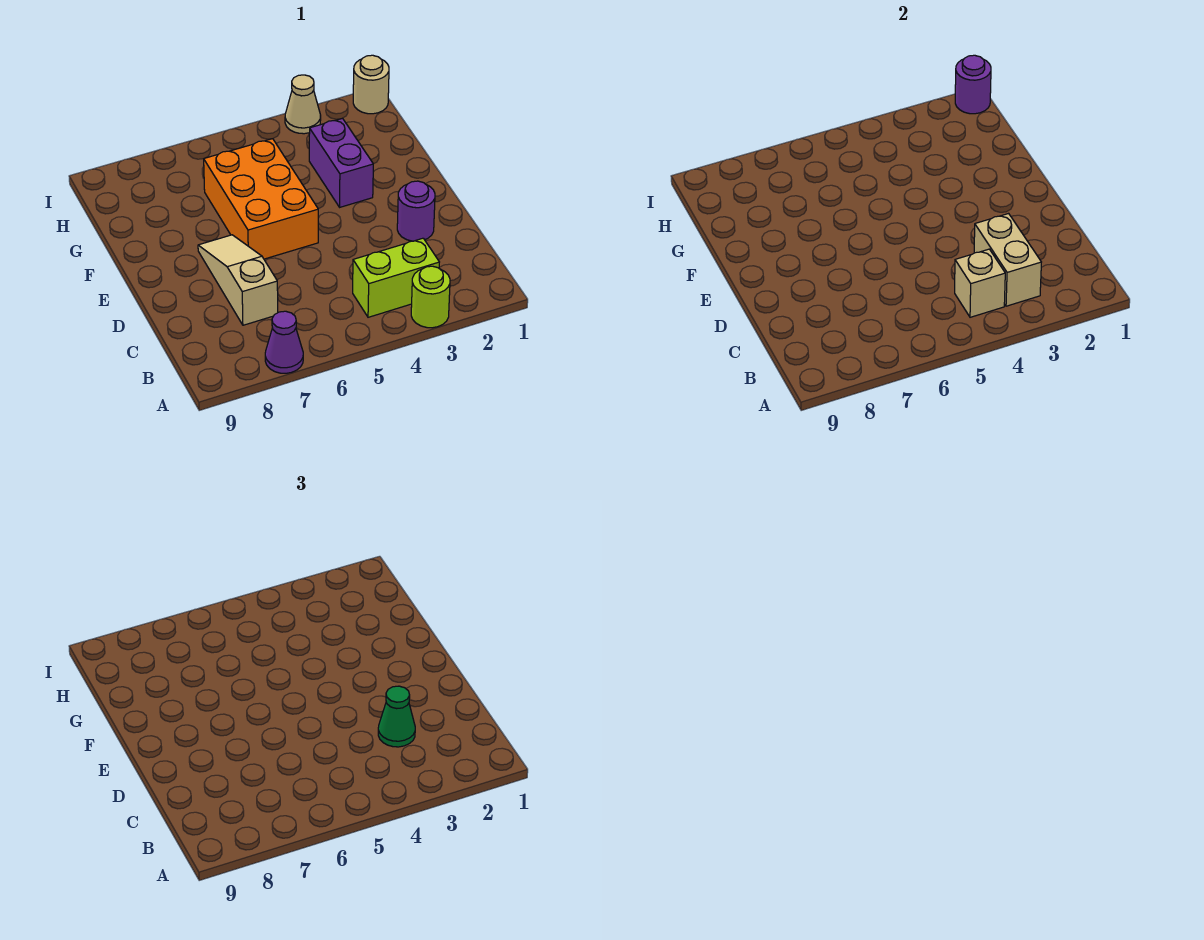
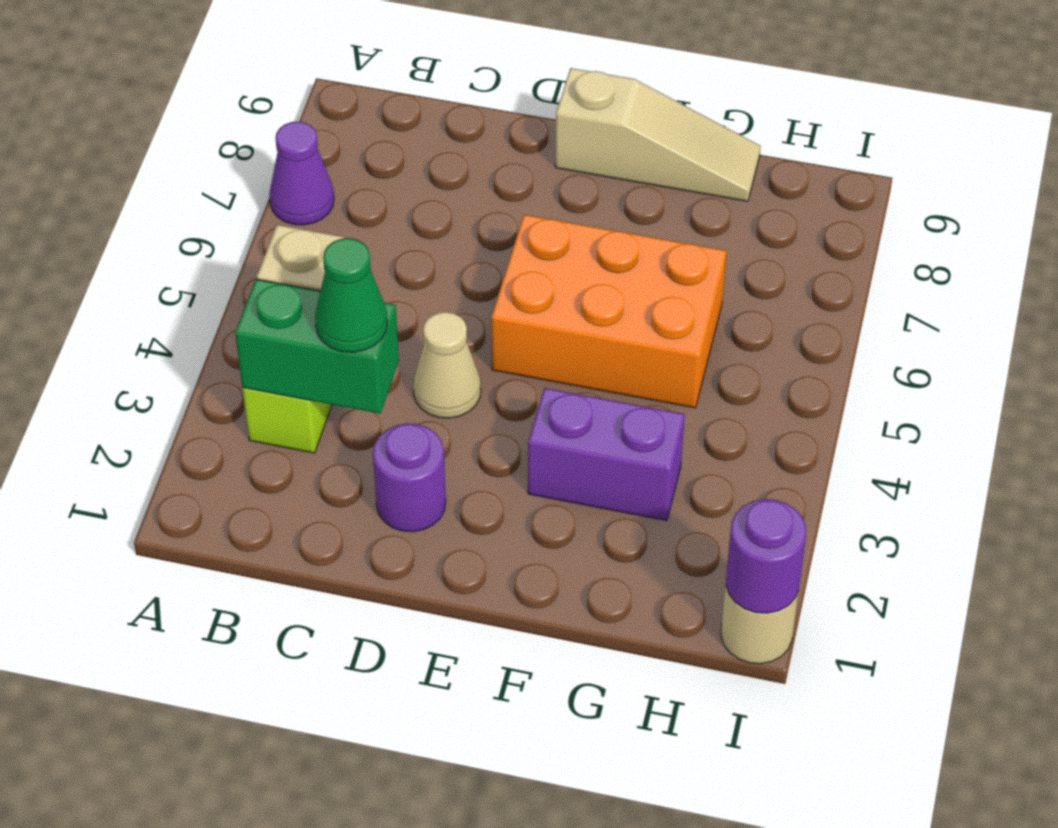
lime round brick A3 level 1 -> none
tan brick B3:C3 level 2 -> green brick B3:C3 level 2
tan slope C7:E7 level 1 top C -> tan slope E9:G9 level 1 top E
tan cone I3 level 1 -> tan cone D4 level 1

